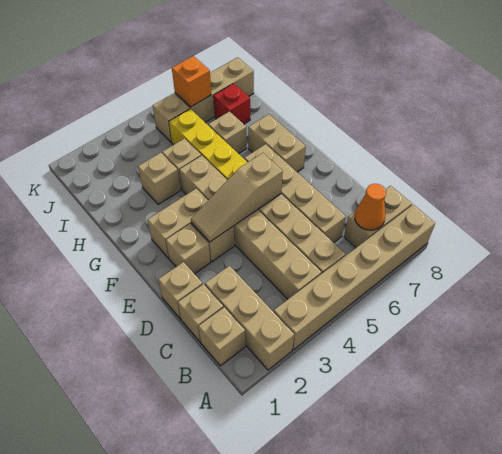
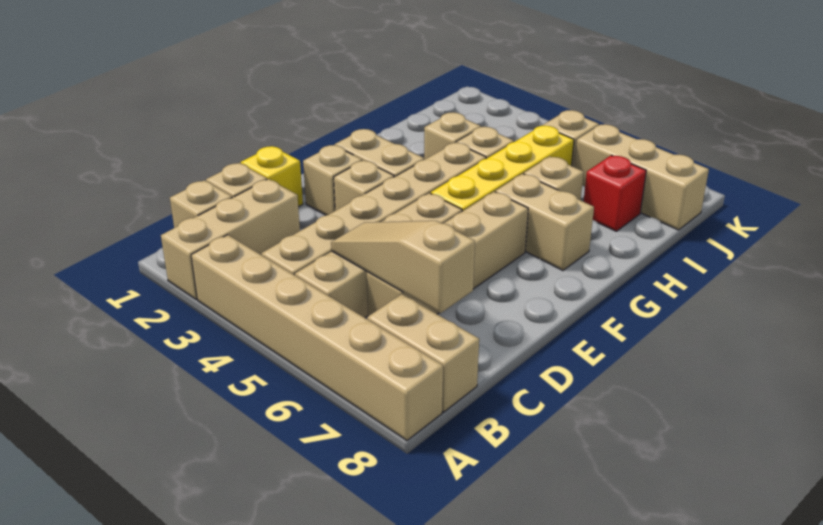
orange cone B7 level 2 -> none
tan brick D1 level 1 -> yellow brick D1 level 1
tan slope E3:E5 level 2 top 5 -> tan slope C5:C7 level 2 top 7
tan brick F7:G7 level 1 -> tan brick G6:G7 level 1
orange brick J6 level 2 -> none

